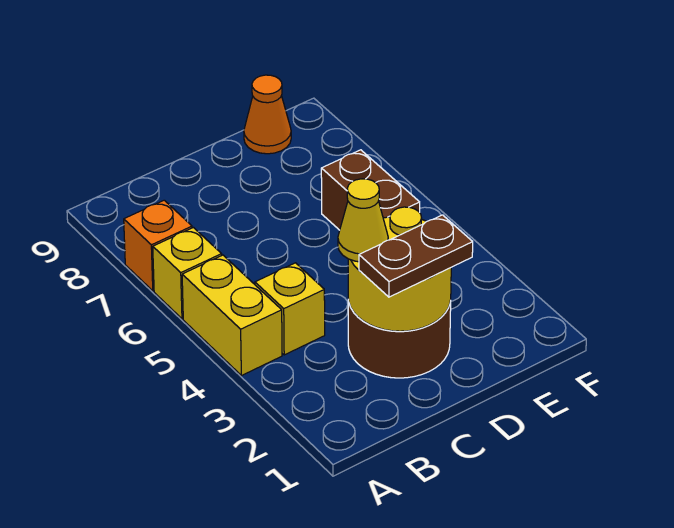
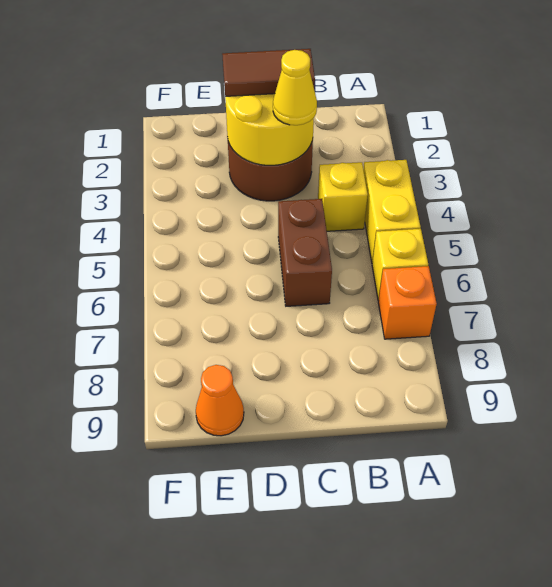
brown plate C2:D2 level 3 -> brown tile C2:D2 level 3
brown brick E5:E6 level 1 -> brown brick C5:C6 level 1

